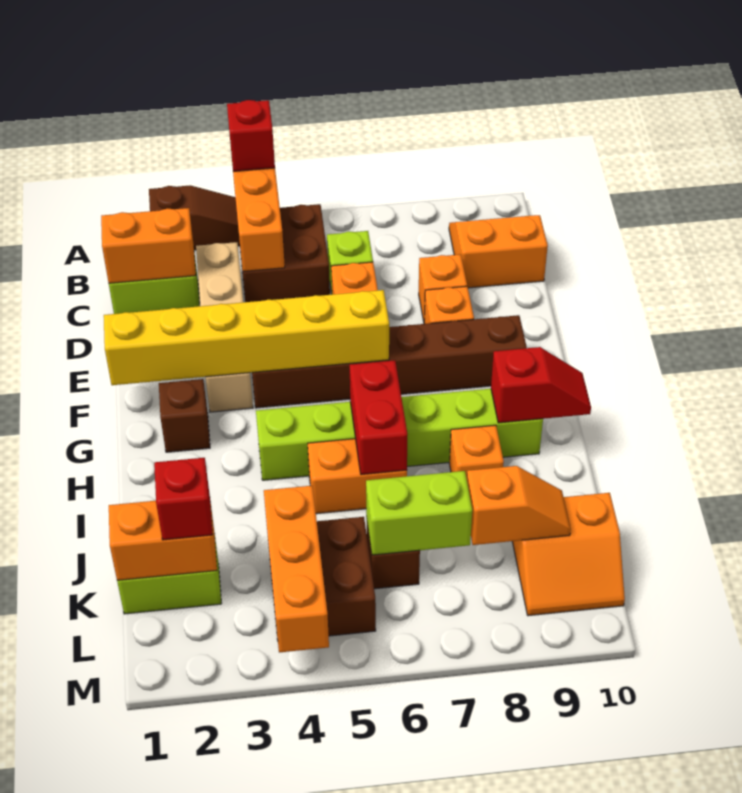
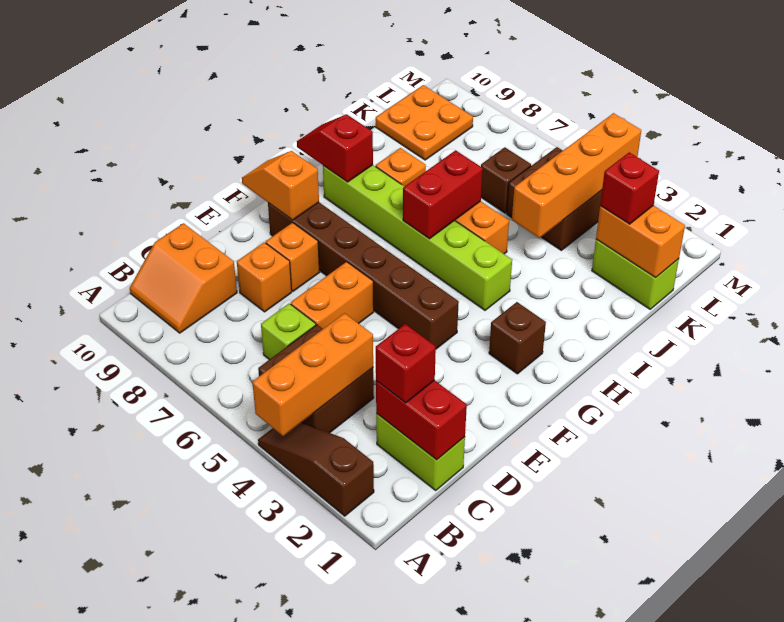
red brick A4 level 3 -> red brick C2 level 3
orange brick C1:C2 level 2 -> red brick C1:C2 level 2
tan brick C3:F3 level 1 -> none
yellow brick F1:F6 level 2 -> none
orange brick K4:M4 level 2 -> orange brick J4:M4 level 2
lime brick K6:K7 level 2 -> none
orange slope K8:K9 level 2 top 8 -> orange slope F9:F10 level 2 top 9
orange slope K9:L10 level 1 top K -> orange plate K9:L10 level 1

